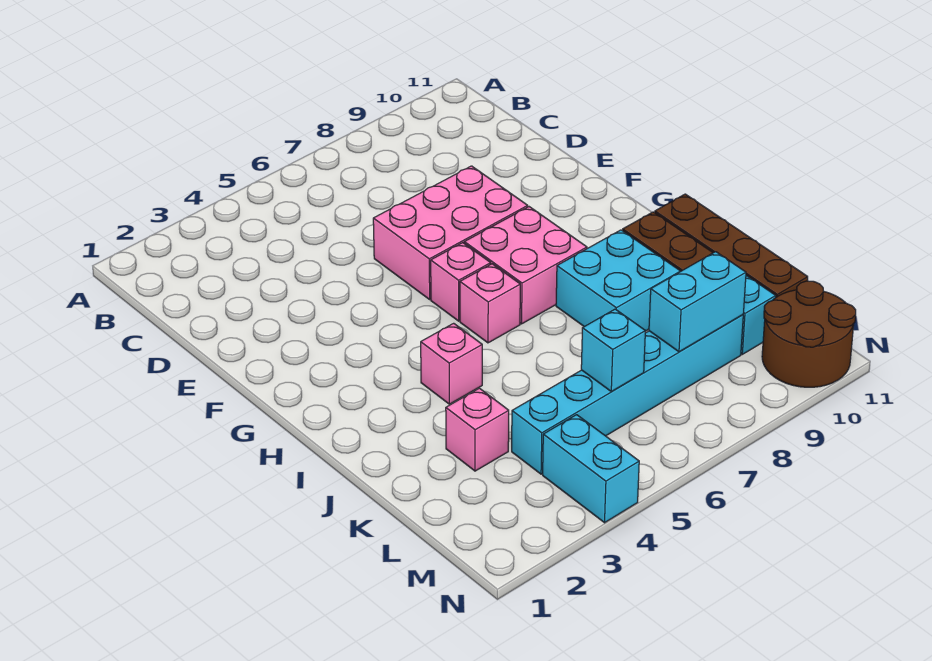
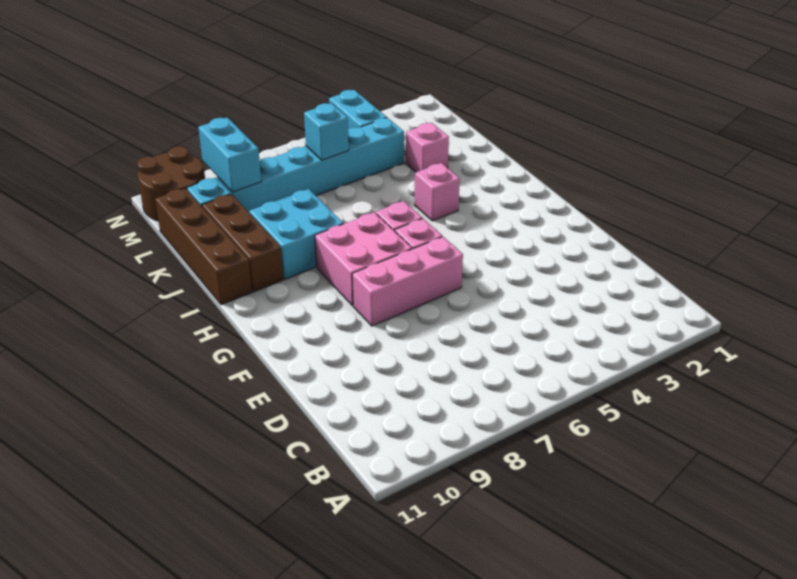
pink brick E6:F8 level 1 -> pink brick F6:F8 level 1
cyan brick L8:L9 level 2 -> cyan brick L9:M9 level 2

